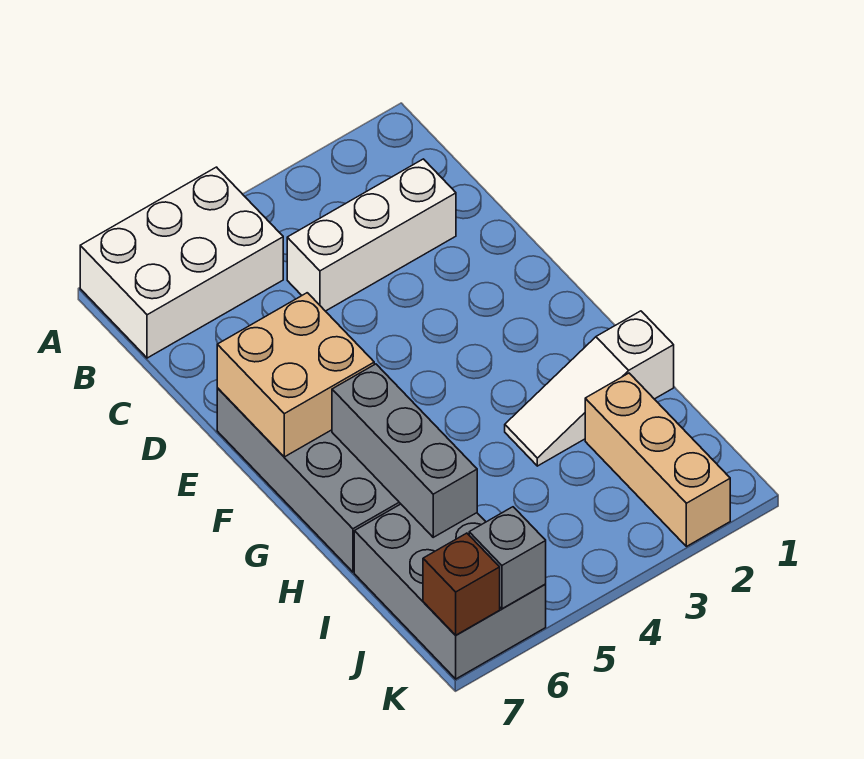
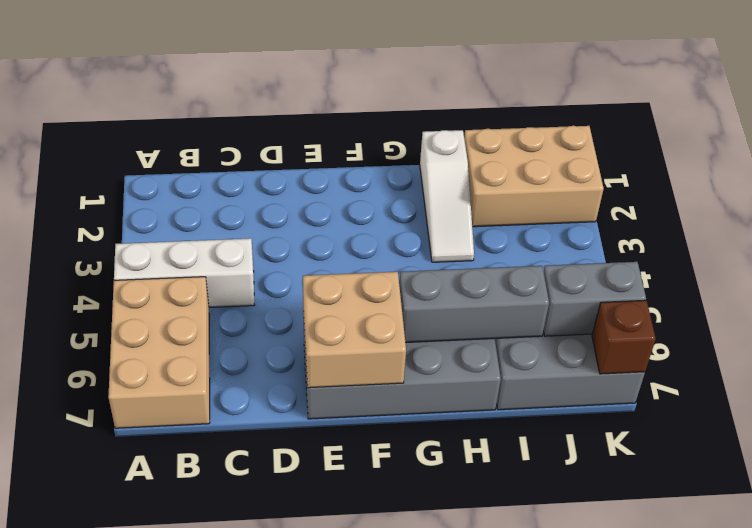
white brick A5:B7 level 1 -> tan brick A5:B7 level 1
white brick C2:C4 level 1 -> white brick A4:C4 level 1
tan brick I2:K2 level 1 -> tan brick I1:K2 level 1
grey brick K6 level 2 -> grey brick J6:K6 level 2

